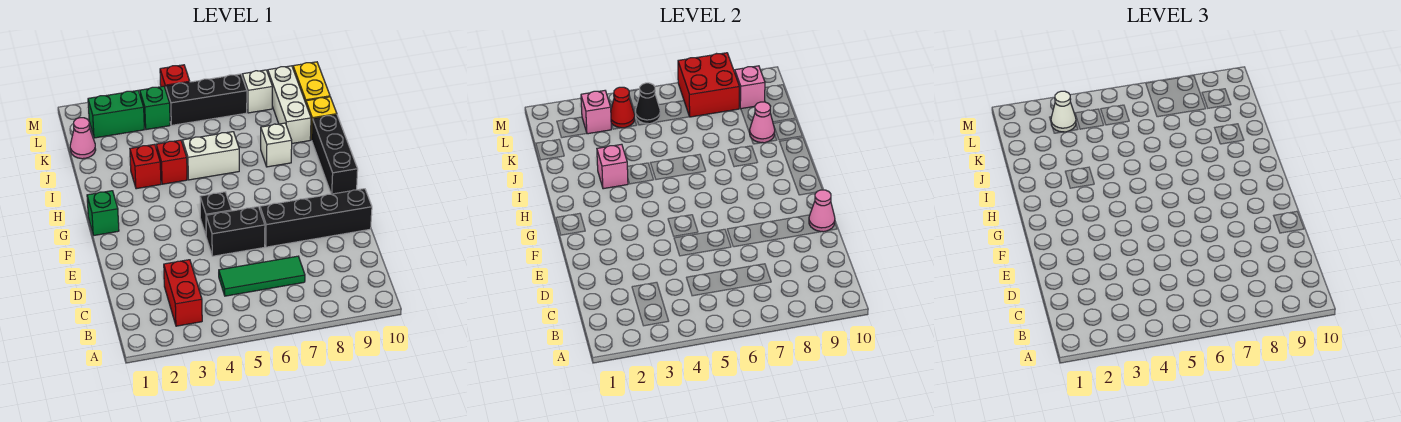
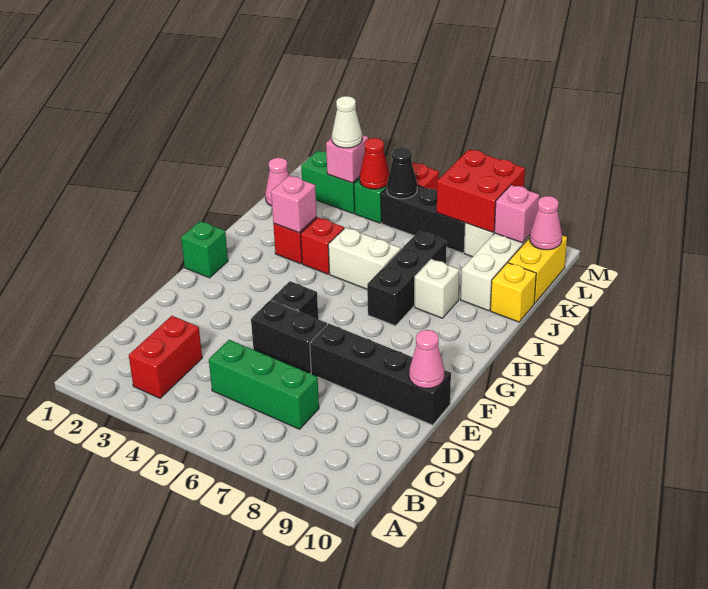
green tile C5:C7 level 1 -> green brick C5:C7 level 1
black brick G10:I10 level 1 -> black brick H7:J7 level 1
pink cone J9 level 2 -> pink cone L10 level 2

